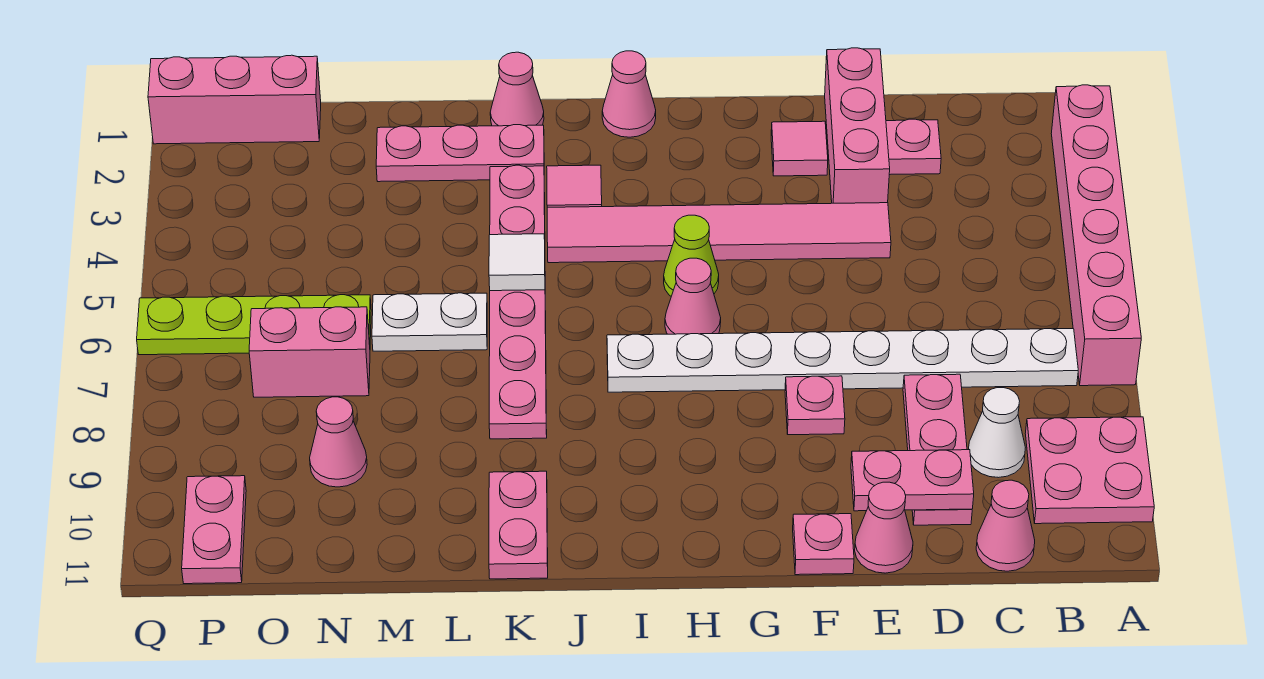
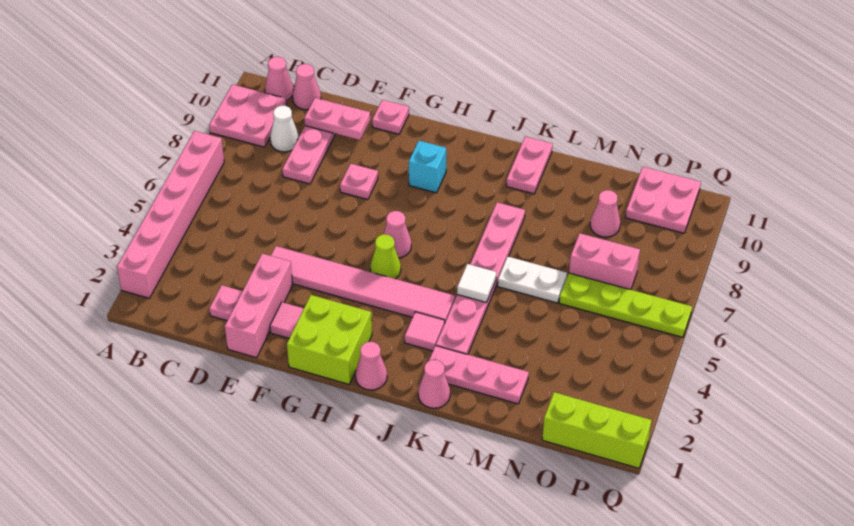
white plate B7:I7 level 1 -> none
pink cone E11 level 1 -> pink cone B11 level 1
none -> lime brick G1:H2 level 1
none -> cyan brick H9 level 1
pink brick O1:Q1 level 1 -> lime brick O1:Q1 level 1
pink plate P10:P11 level 1 -> pink plate O10:P11 level 1

